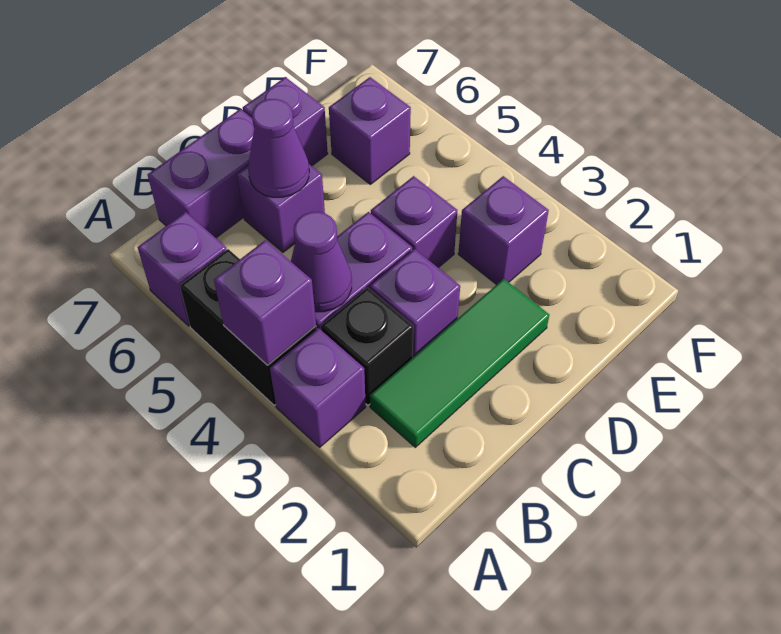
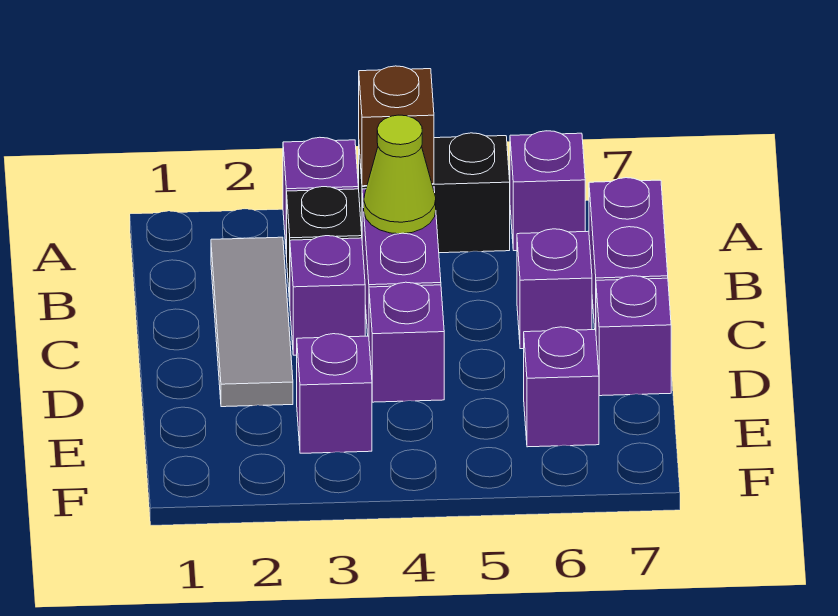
purple brick A4 level 2 -> brown brick A4 level 2
green tile B2:D2 level 1 -> grey tile B2:D2 level 1
purple cone B4 level 2 -> lime cone B4 level 2
purple cone C6 level 2 -> none

